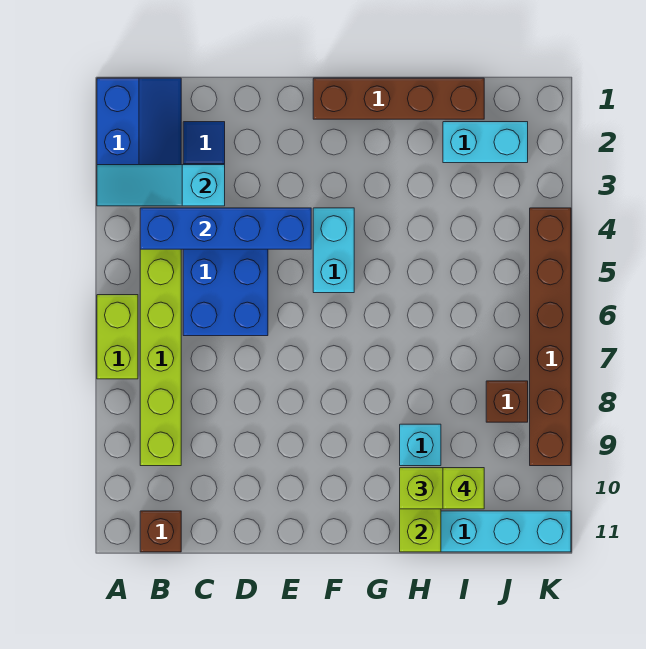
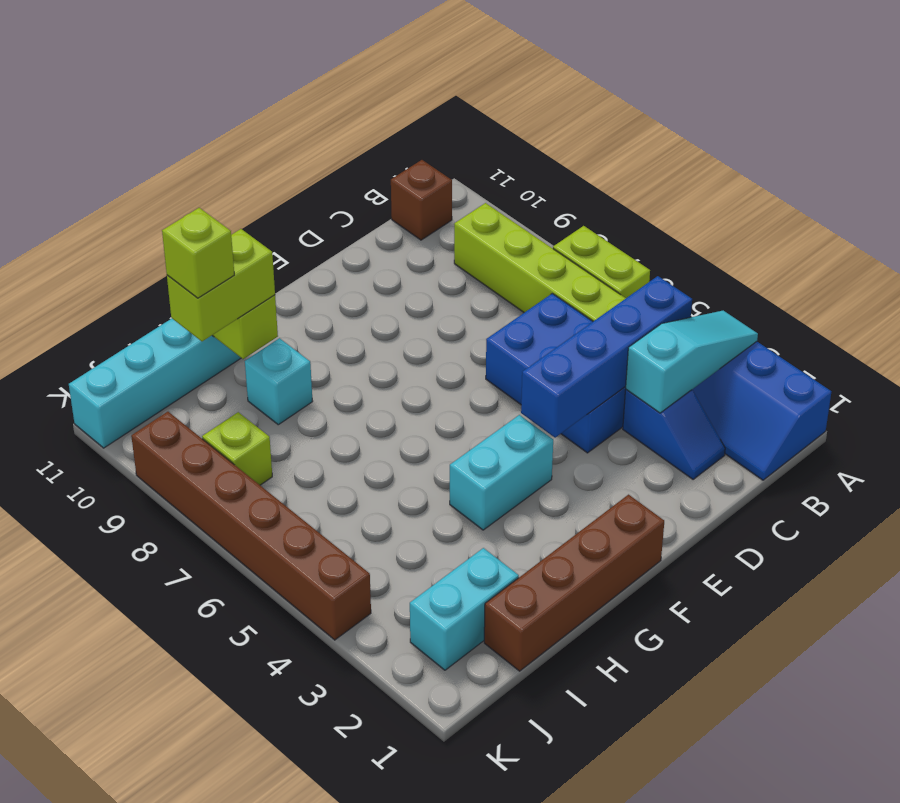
cyan brick F4:F5 level 1 -> cyan brick F4:G4 level 1
brown brick J8 level 1 -> lime brick J8 level 1

